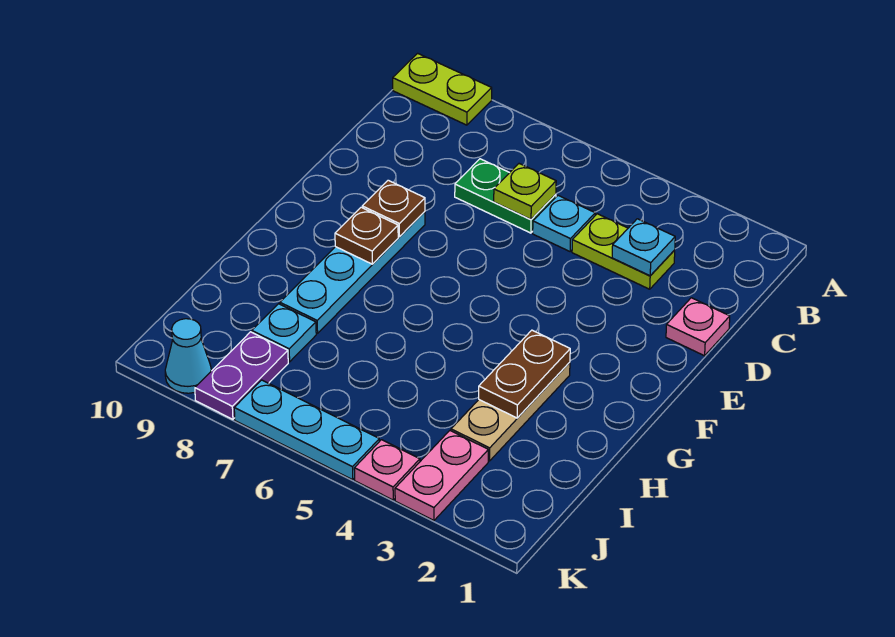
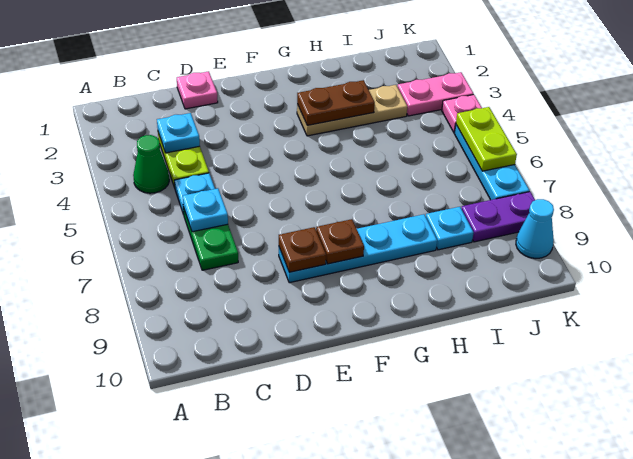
lime plate A9:A10 level 1 -> lime plate K5:K6 level 2
none -> green cone B4 level 1
lime plate C6 level 2 -> cyan plate C6 level 2

